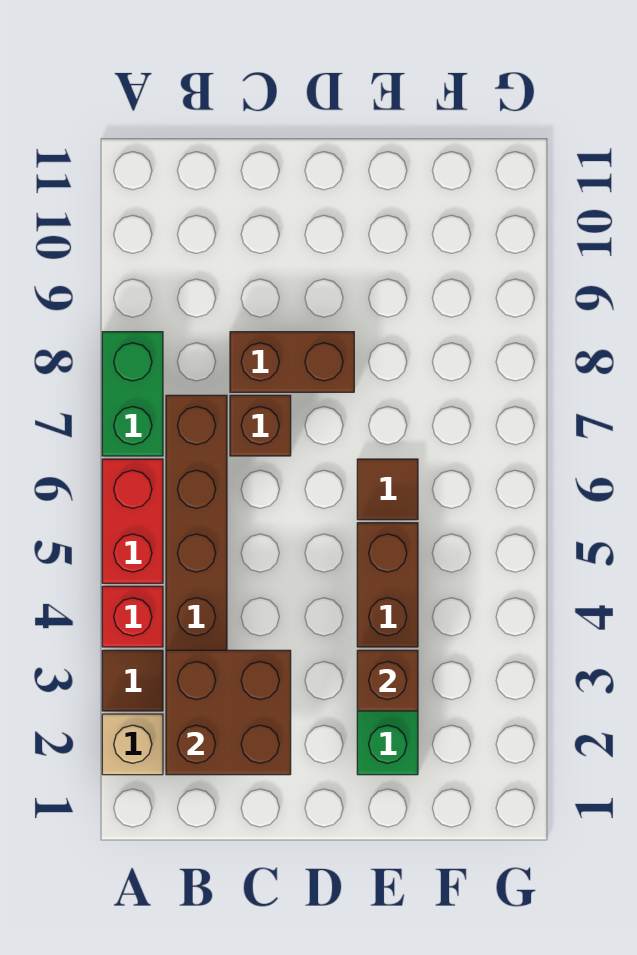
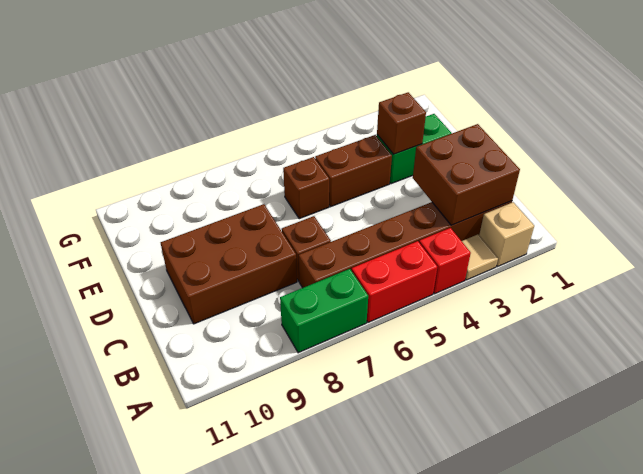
brown tile A3 level 1 -> tan tile A3 level 1
brown brick C8:D8 level 1 -> brown brick C8:D10 level 1
brown tile E6 level 1 -> brown brick E6 level 1

